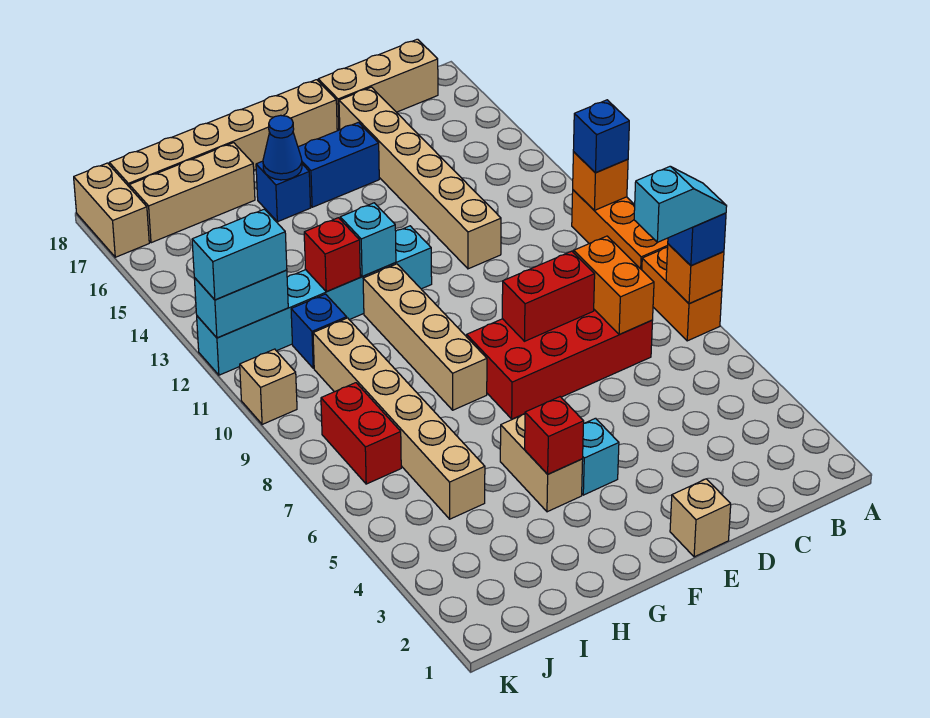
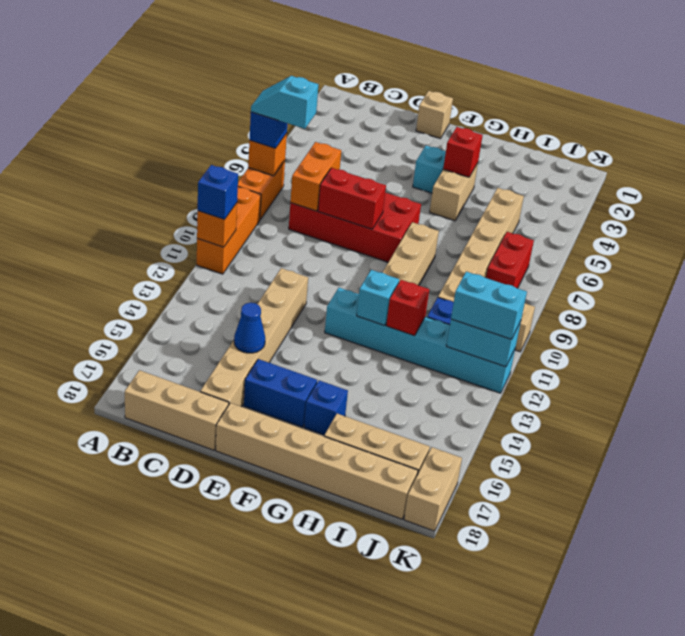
blue cone G16 level 2 -> blue cone D15 level 2

